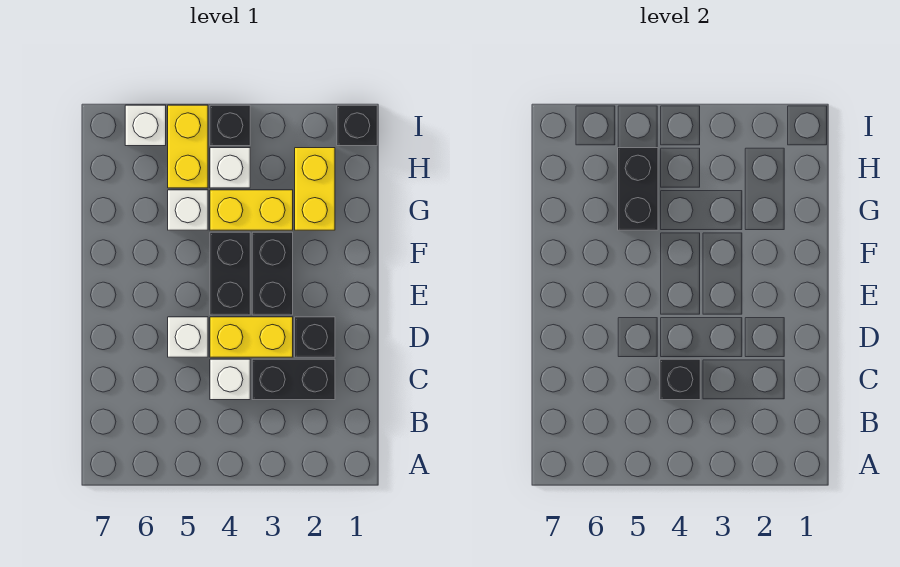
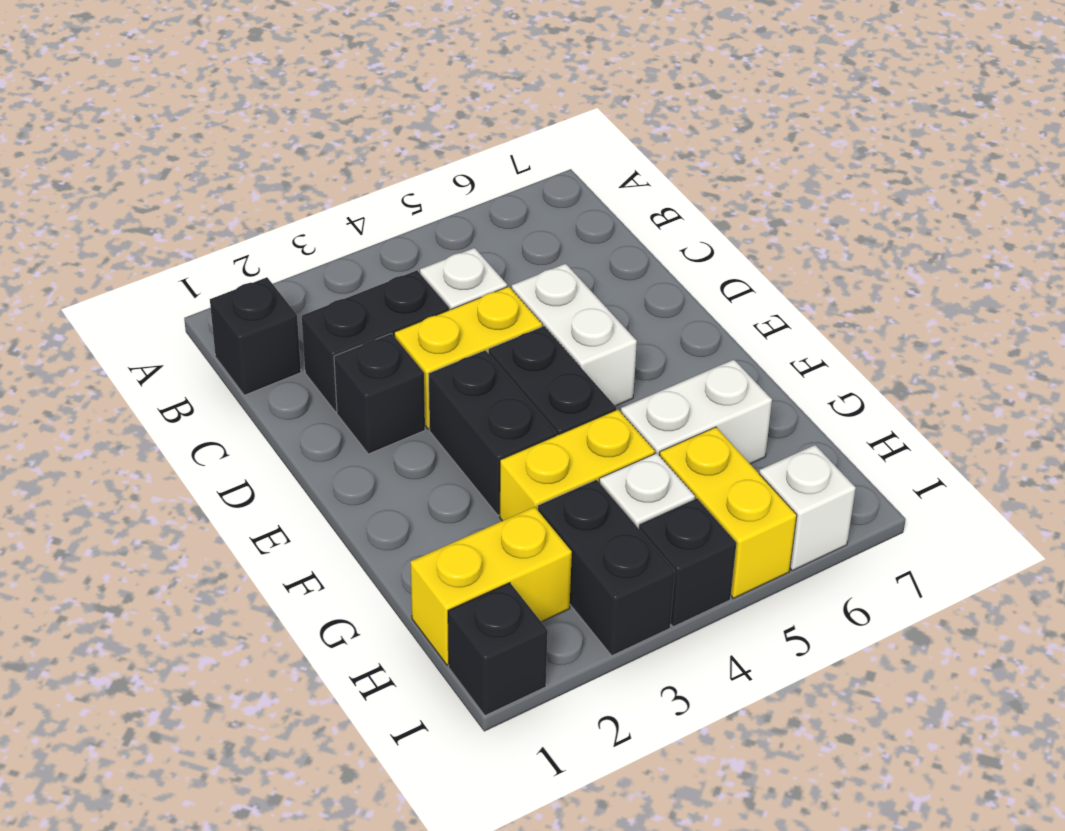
black brick C4 level 2 -> black brick B1 level 1
white brick D5 level 1 -> white brick D5:E5 level 1
yellow brick G2:H2 level 1 -> yellow brick H1:H2 level 1
white brick G5 level 1 -> white brick G5:G6 level 1
black brick G5:H5 level 2 -> black brick H3:I3 level 1

